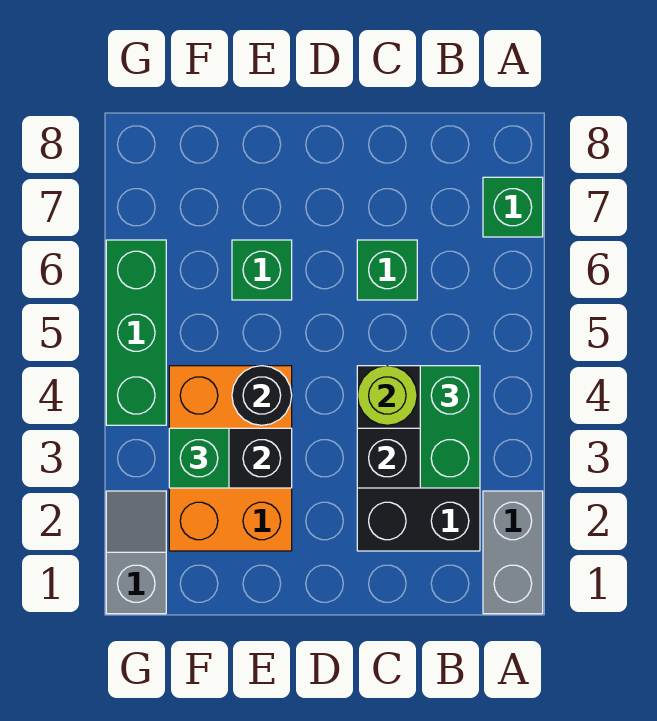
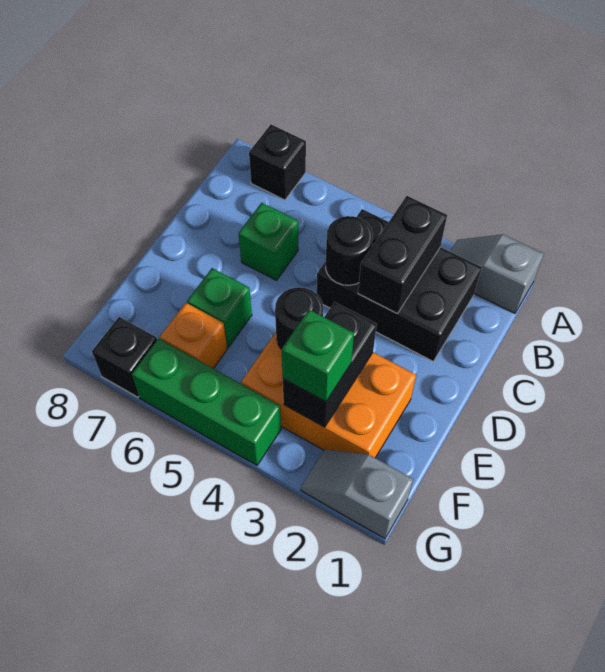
grey brick A1:A2 level 1 -> grey slope A1:A2 level 1 top 1
green brick A7 level 1 -> black brick A7 level 1
green brick B3:B4 level 3 -> none
lime round brick C4 level 2 -> black round brick C4 level 2
none -> orange brick F6 level 1
none -> black brick G7 level 1

